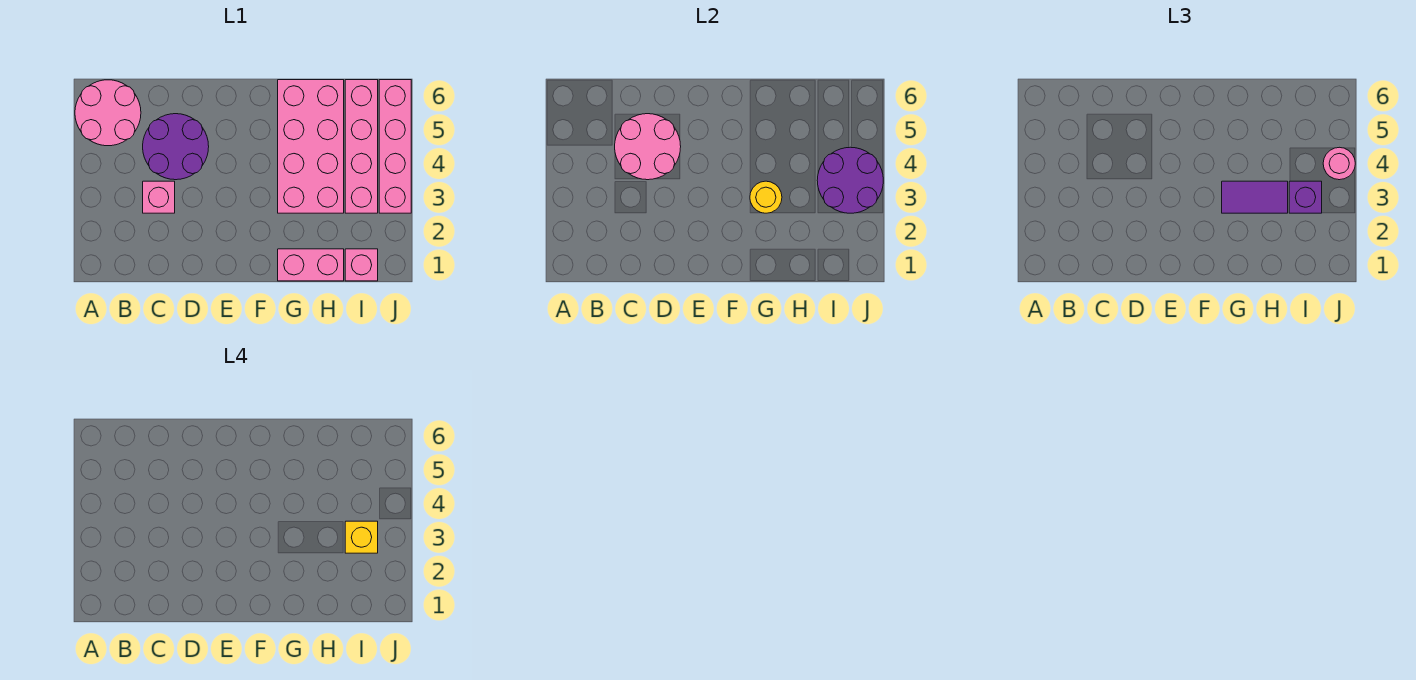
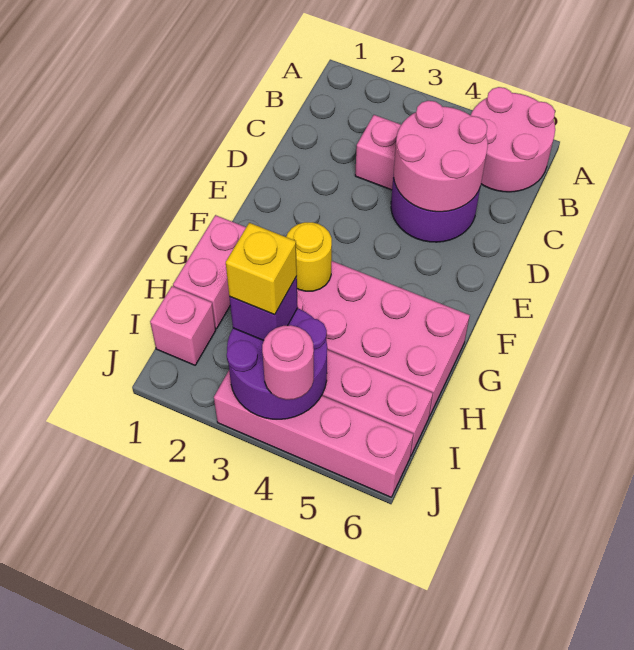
purple tile G3:H3 level 3 -> none

